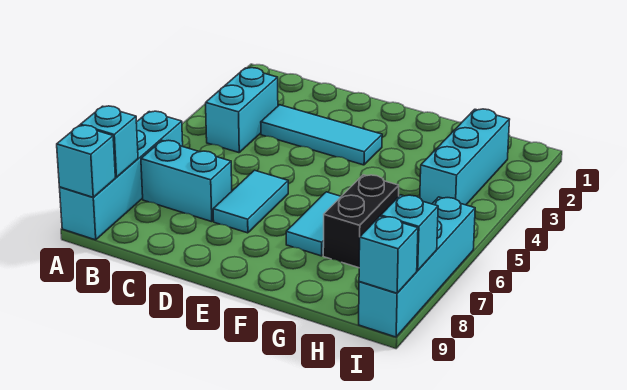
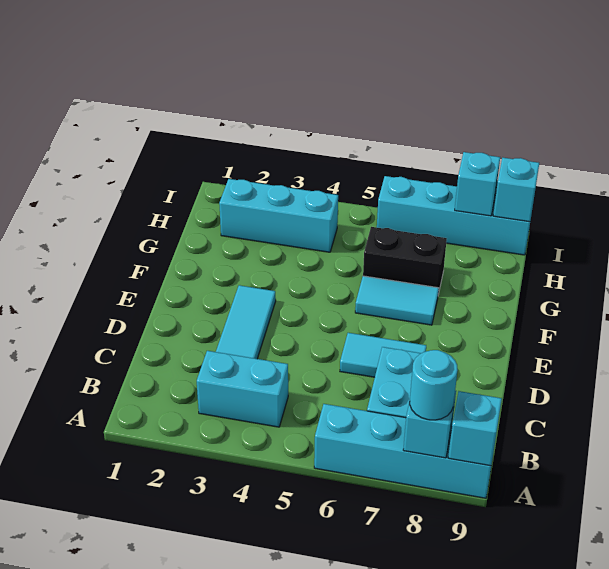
none -> cyan round brick A8 level 3

